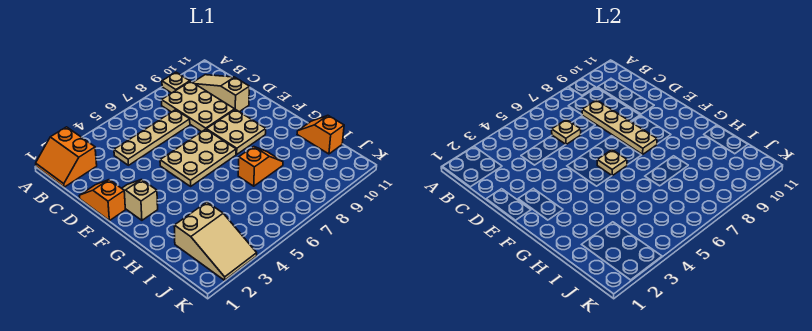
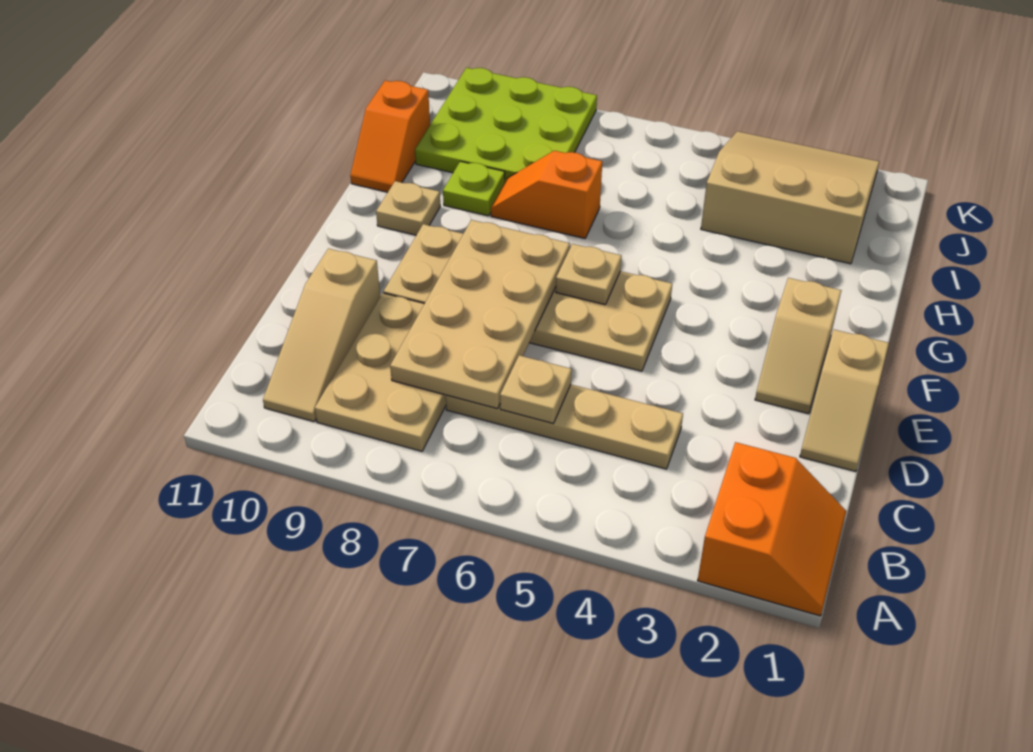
tan plate A9 level 1 -> tan plate G10 level 1
tan plate C8:F8 level 2 -> tan plate C7:F8 level 2
orange slope D1:E1 level 1 top E -> tan slope D1:E1 level 1 top E
none -> lime plate H9 level 1
tan slope I2:K3 level 1 top I -> tan slope I2:K4 level 1 top I
none -> lime plate I8:K10 level 1

